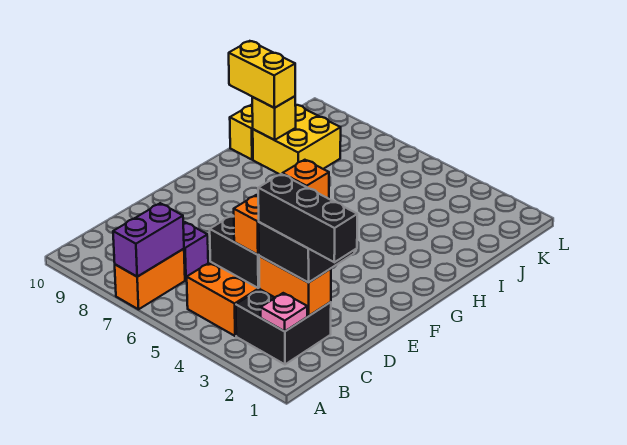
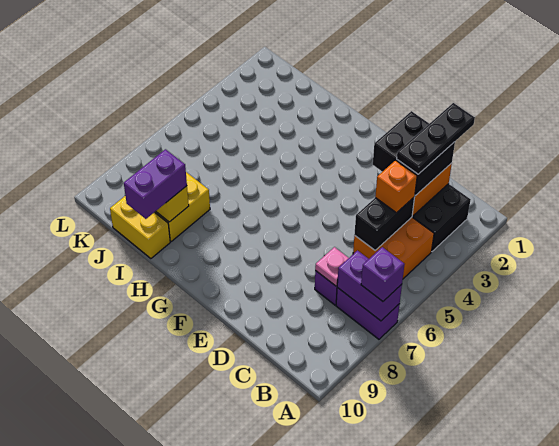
orange brick A7:B7 level 1 -> purple brick A7:B7 level 1
none -> purple brick A7 level 3
pink plate B2 level 2 -> pink plate C7 level 2
black brick C1:C3 level 4 -> black plate C1:C3 level 4
orange brick D3 level 4 -> none
yellow brick I9:I10 level 3 -> purple brick I9:I10 level 3

